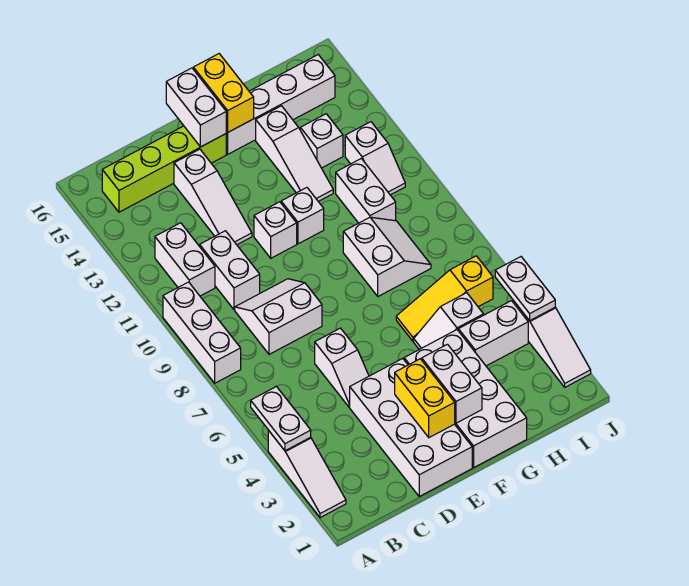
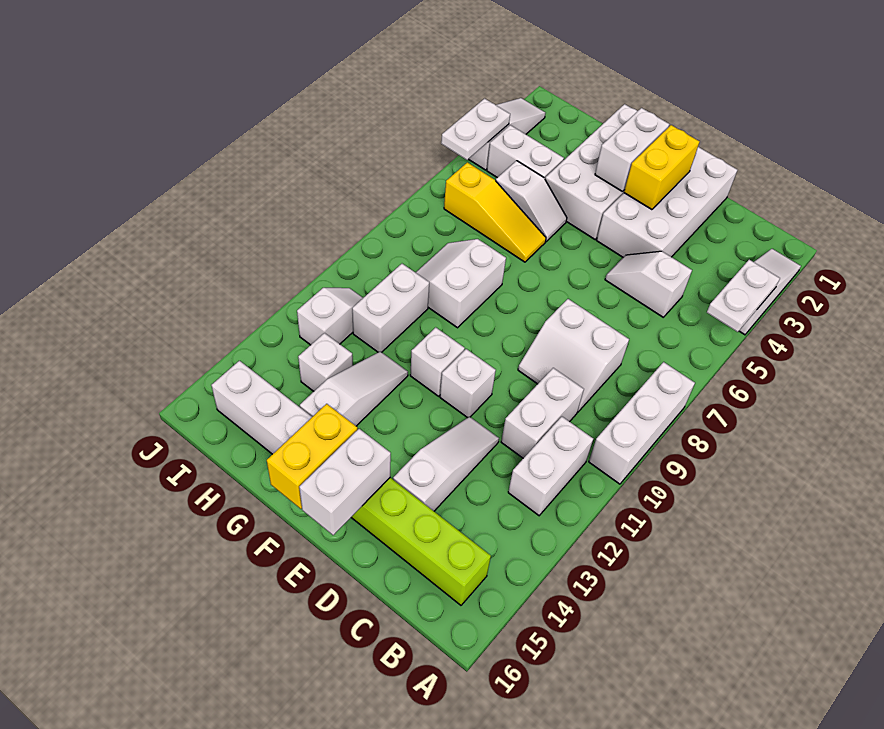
white slope D5:D6 level 1 top 6 -> white slope C5:D5 level 1 top C

